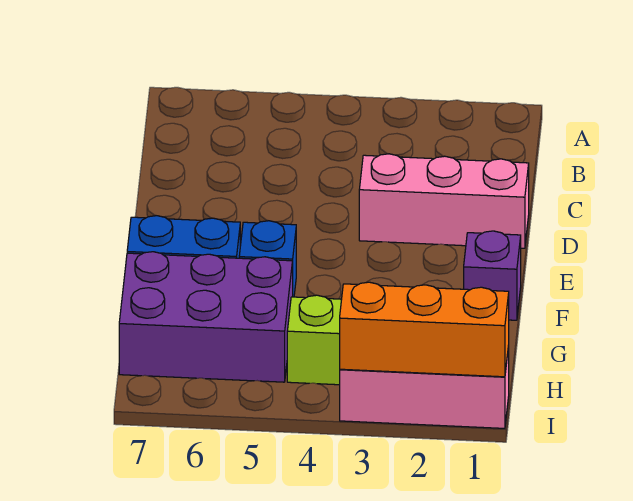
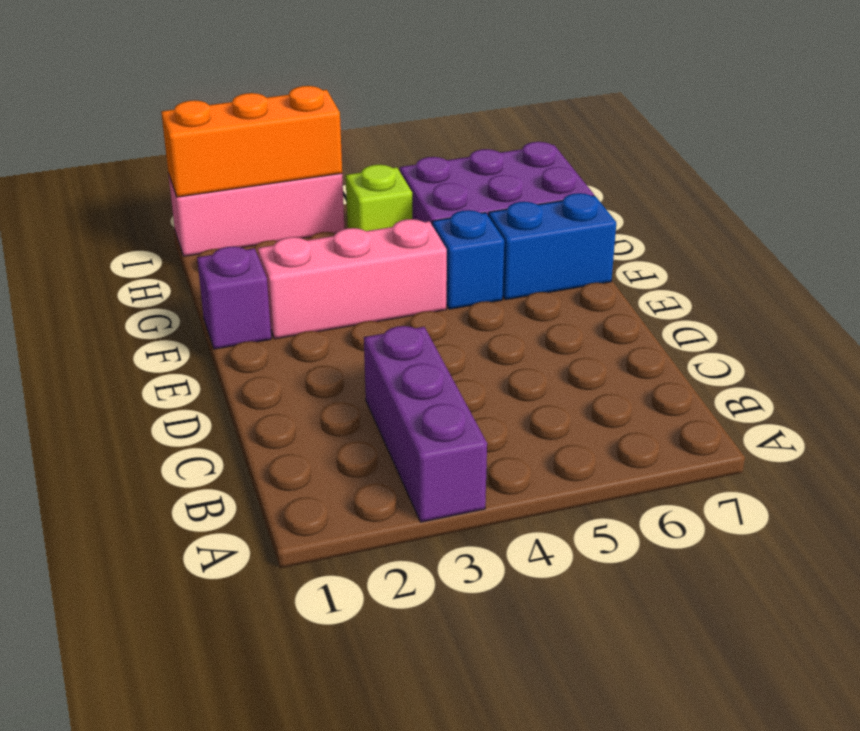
none -> purple brick A3:C3 level 1
pink brick D1:D3 level 1 -> pink brick F2:F4 level 1

